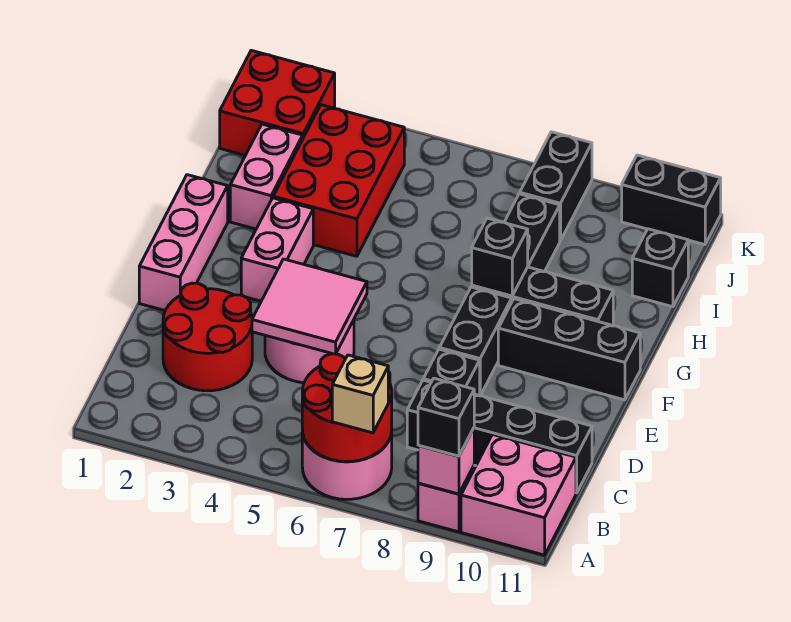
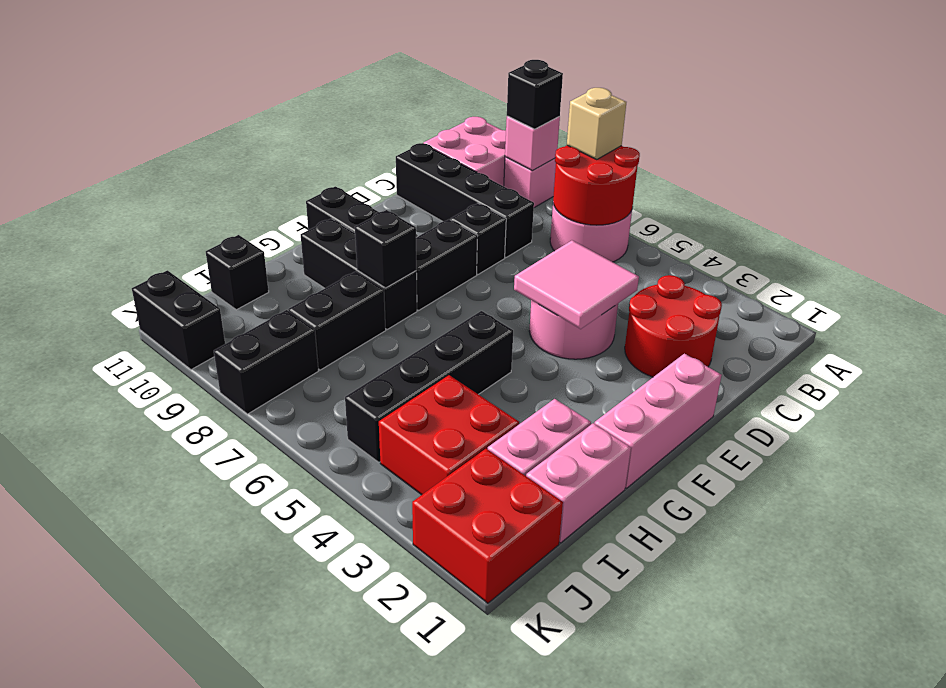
pink brick F3:G3 level 1 -> pink brick H1:I1 level 1
none -> black brick G5:J5 level 1
red brick H3:J4 level 1 -> red brick I3:J4 level 1

